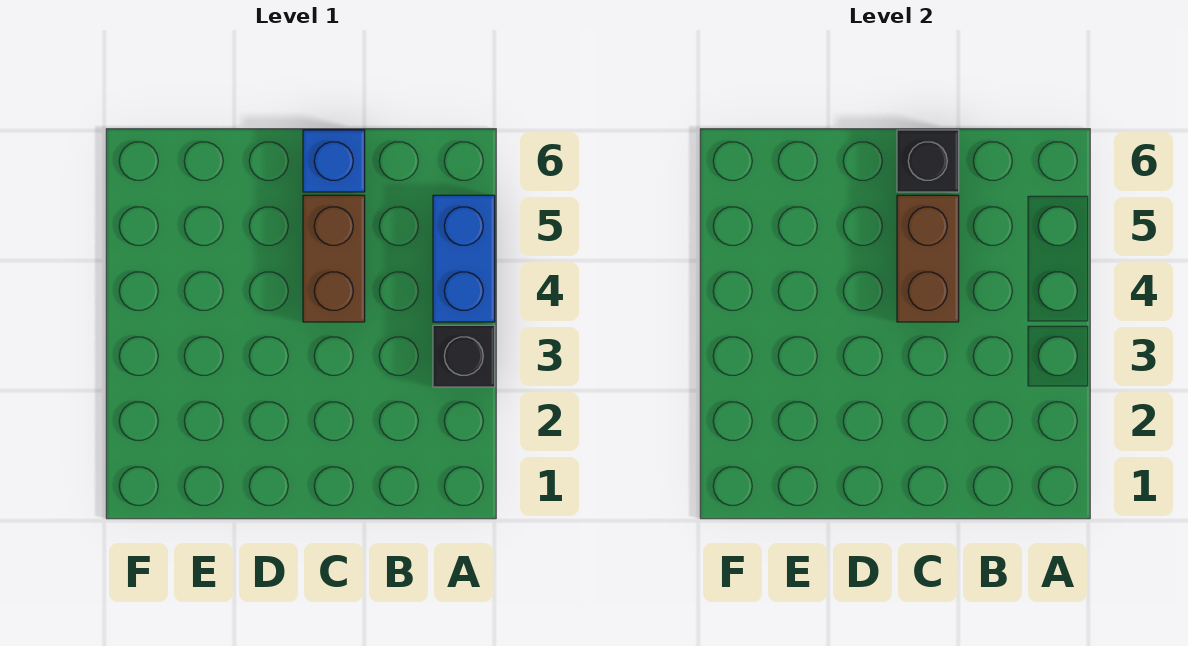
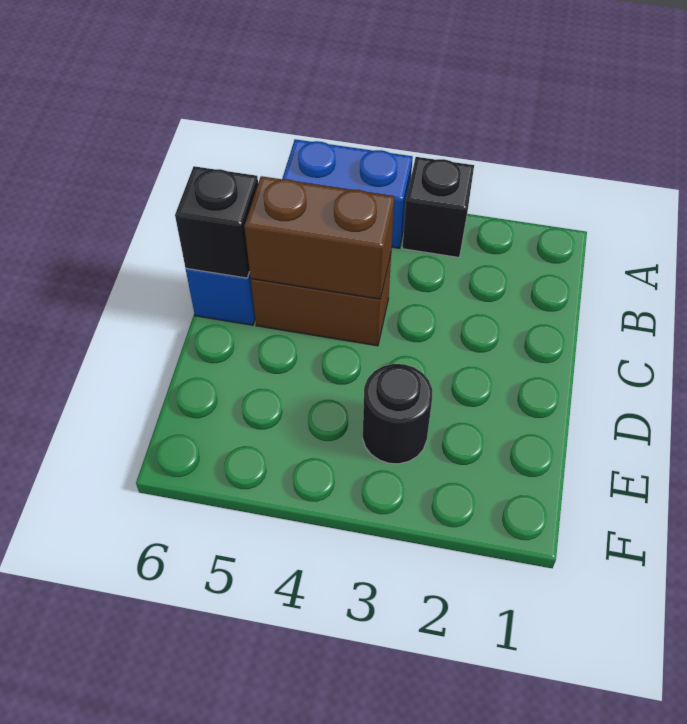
none -> black round brick E3 level 1

